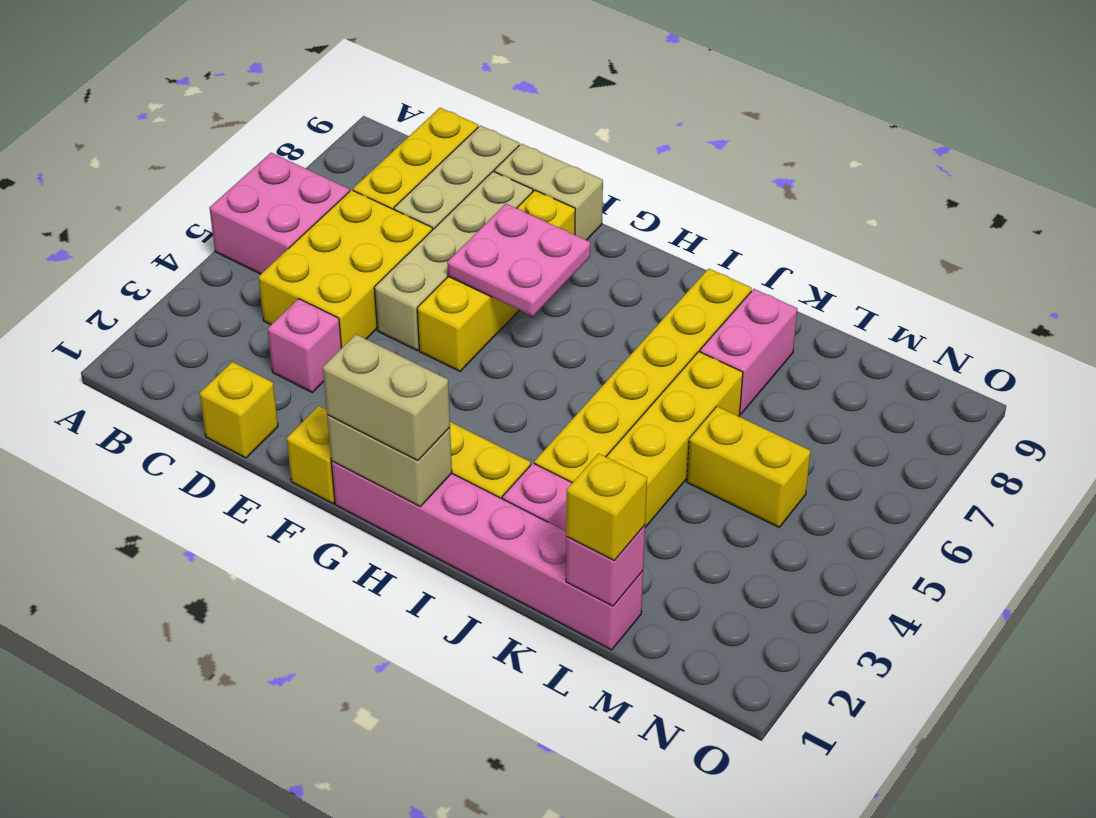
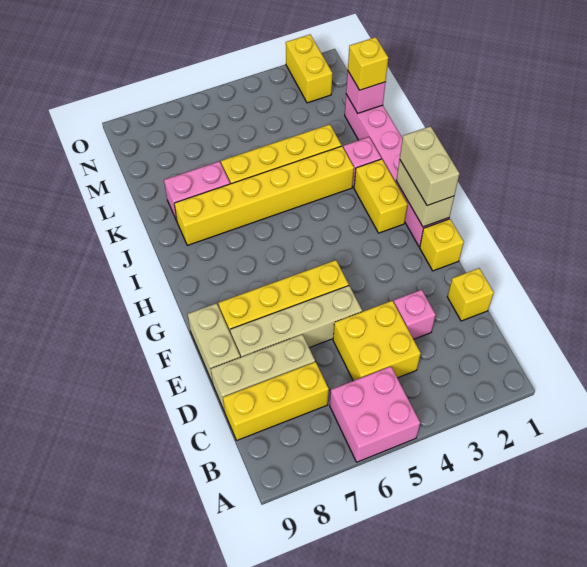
yellow brick C4:D6 level 1 -> yellow brick C4:D5 level 1
pink plate F6:G7 level 2 -> none
yellow brick L5:M5 level 1 -> yellow brick N2:O2 level 1

